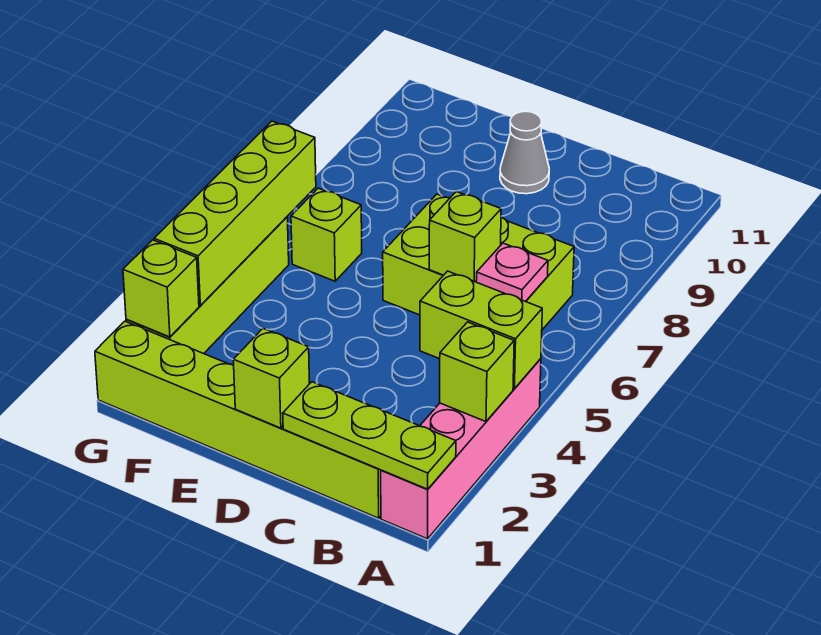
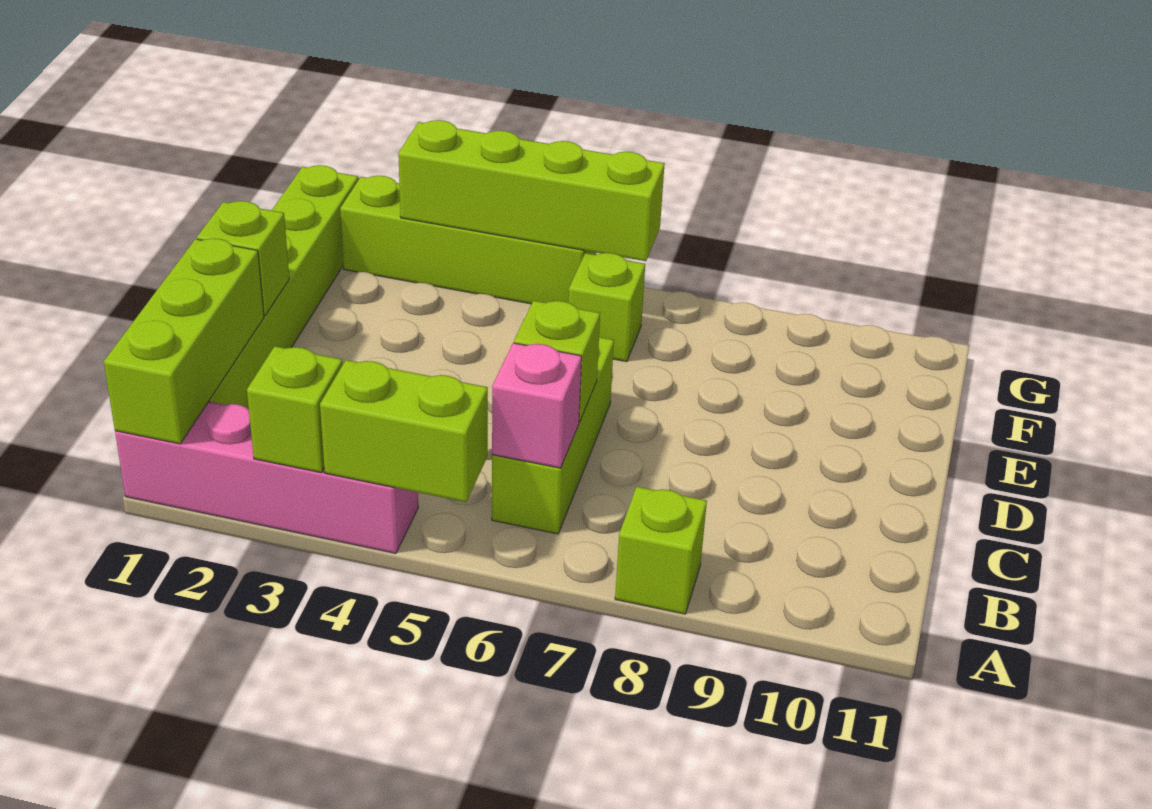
lime plate A1:C1 level 2 -> lime brick A1:C1 level 2
lime brick A4:B4 level 2 -> lime brick A4:A5 level 2
lime brick B6:D7 level 1 -> lime brick B6:D6 level 1
pink plate B6 level 2 -> pink brick B6 level 2
grey cone D10 level 1 -> none
lime brick G2 level 2 -> lime brick A8 level 1

